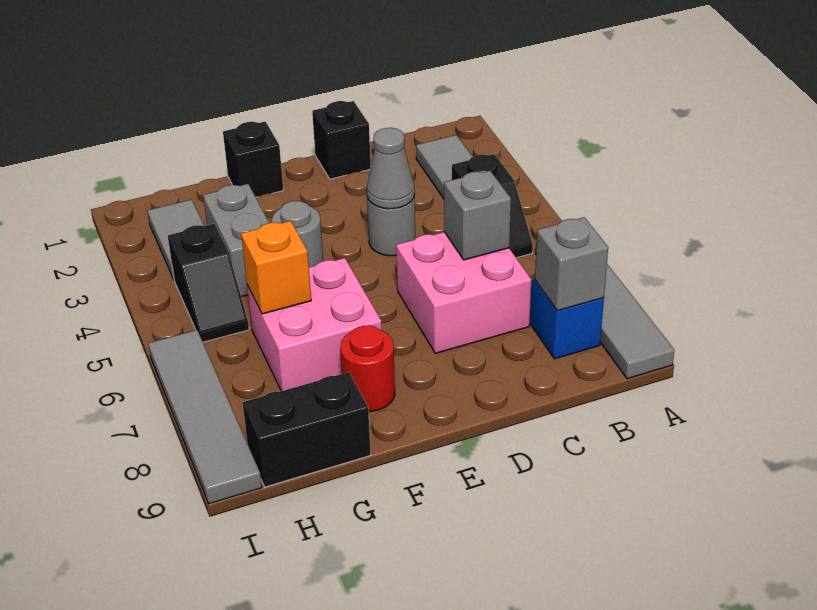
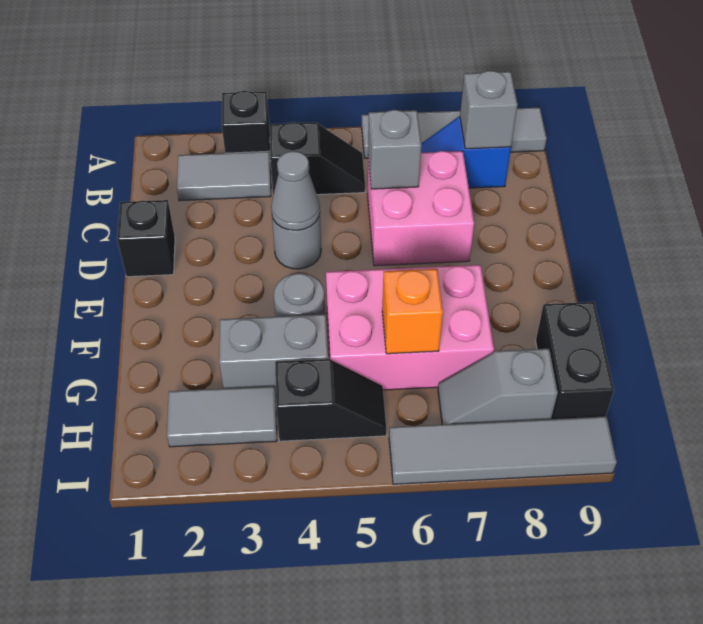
black brick F1 level 1 -> black brick A3 level 1
pink brick F6:G7 level 1 -> pink brick F5:G7 level 1
red round brick F8 level 1 -> none
none -> grey slope H7:H8 level 1 top 8

